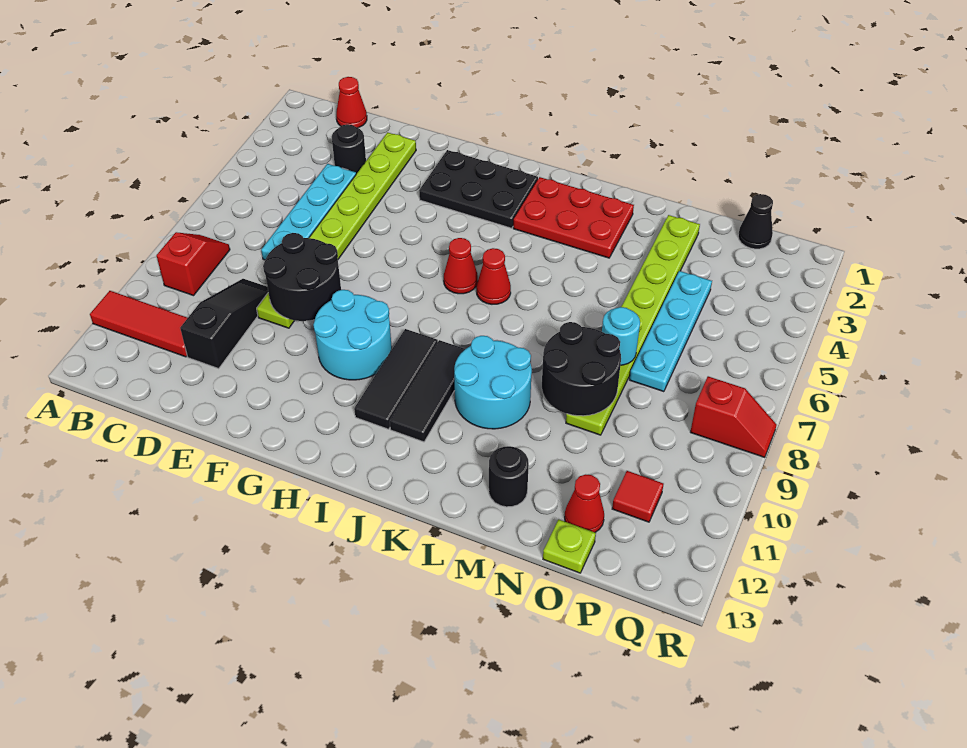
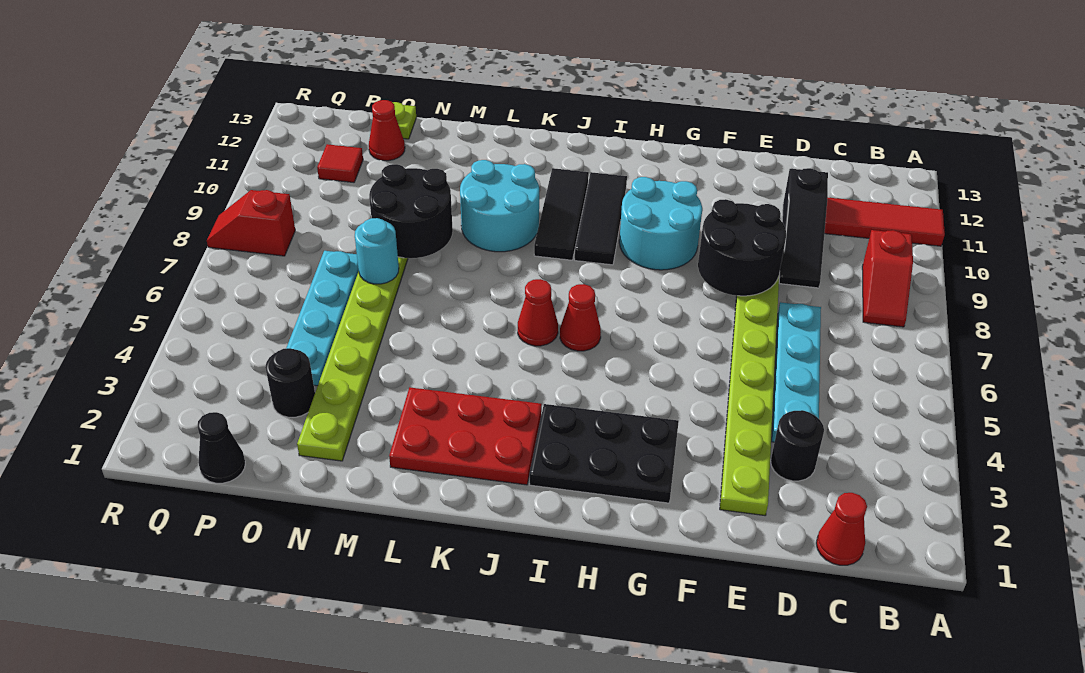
black round brick M12 level 1 -> black round brick O3 level 1

